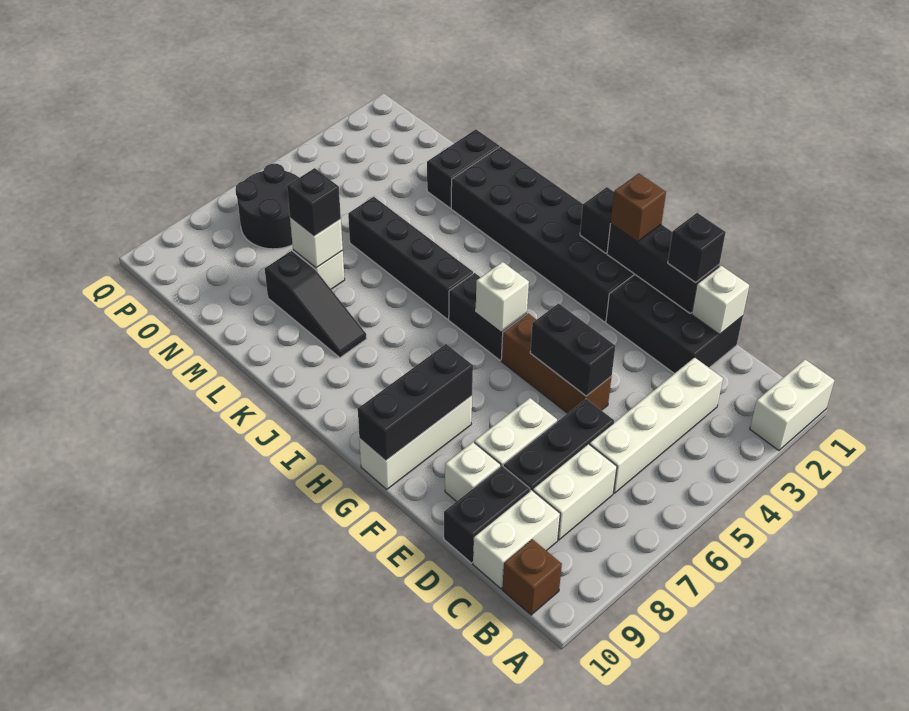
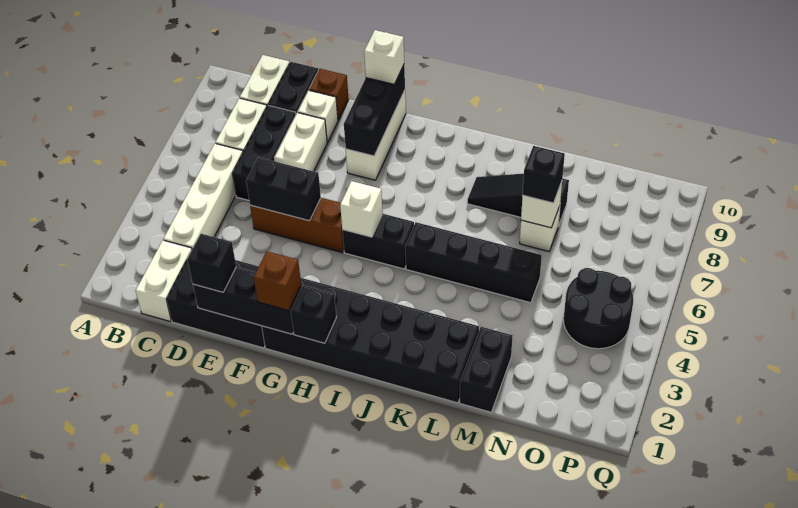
white brick A1:A2 level 1 -> white brick C1:C2 level 1
brown brick B10 level 1 -> brown brick E10 level 1
white brick D1 level 2 -> white brick G10 level 3
black round brick O6:P7 level 1 -> black round brick O4:P5 level 1

